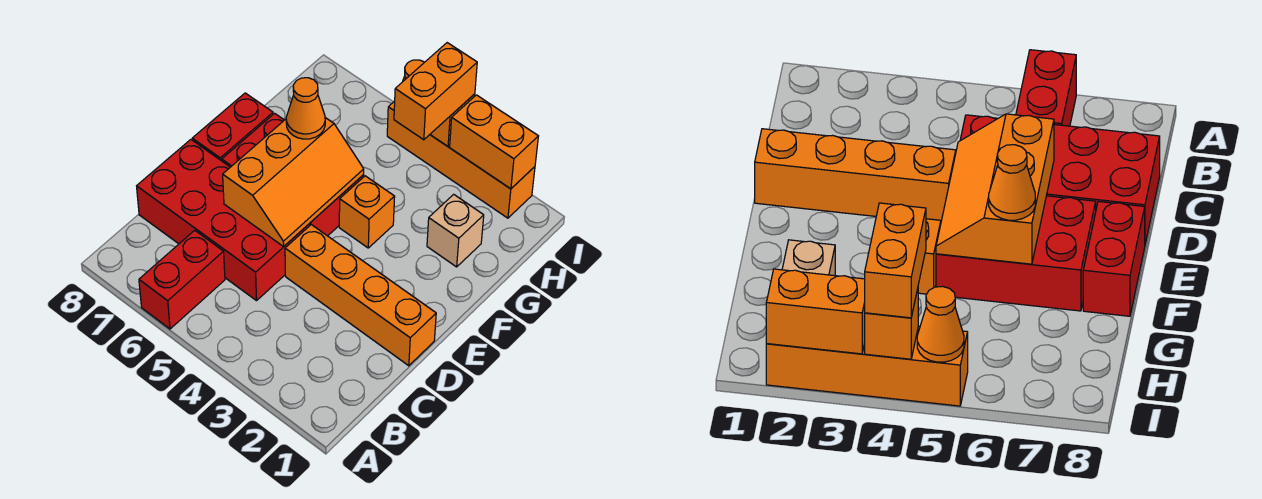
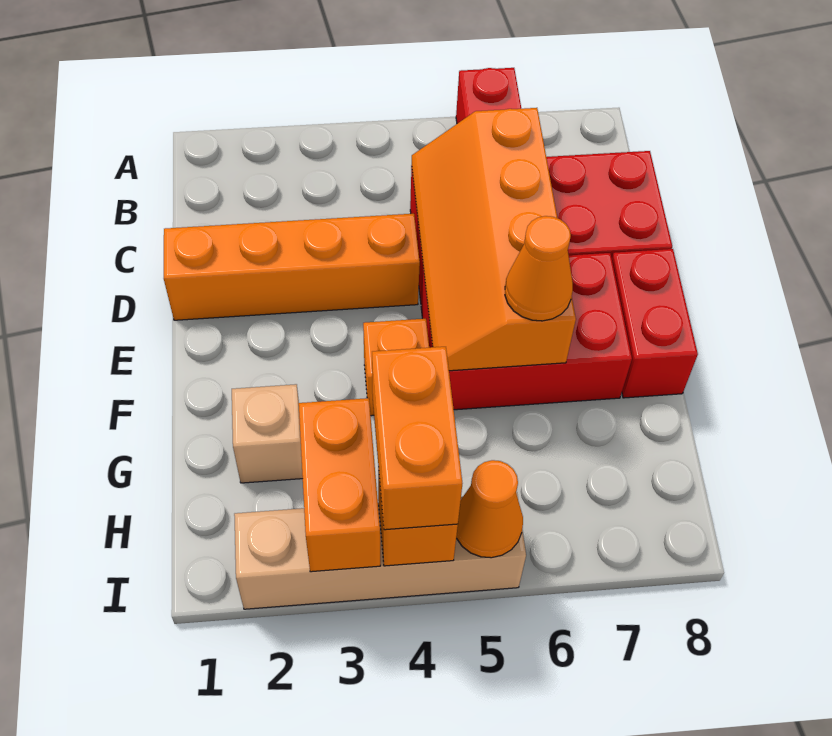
orange slope D5:F6 level 2 top 6 -> orange slope C5:F6 level 2 top 6
orange brick I2:I5 level 1 -> tan brick I2:I5 level 1
orange brick I2:I3 level 2 -> orange brick H3:I3 level 2

